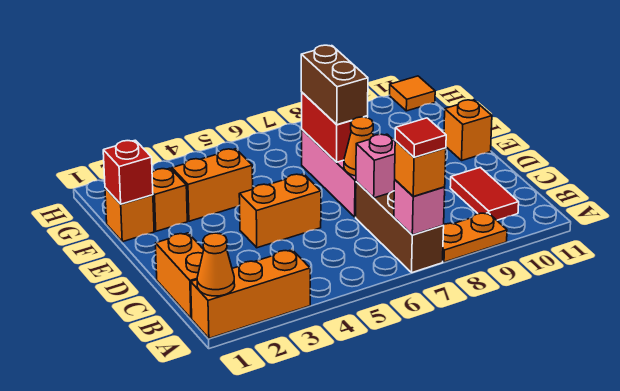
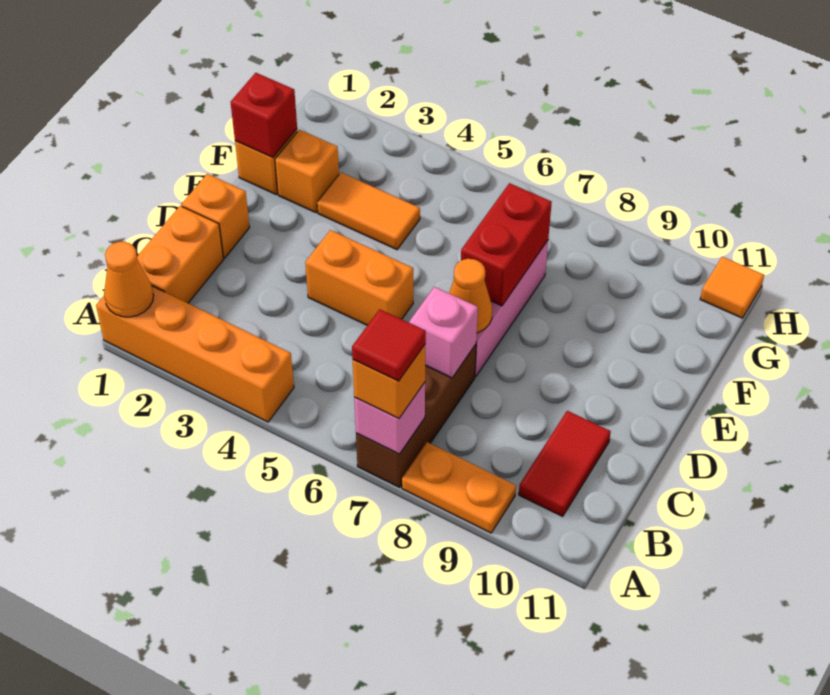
orange brick A1:A3 level 1 -> orange brick A1:A4 level 1
brown brick E7:F7 level 3 -> none
orange brick E11 level 1 -> orange brick D1 level 1
orange brick F3:F4 level 1 -> orange tile F3:F4 level 1

